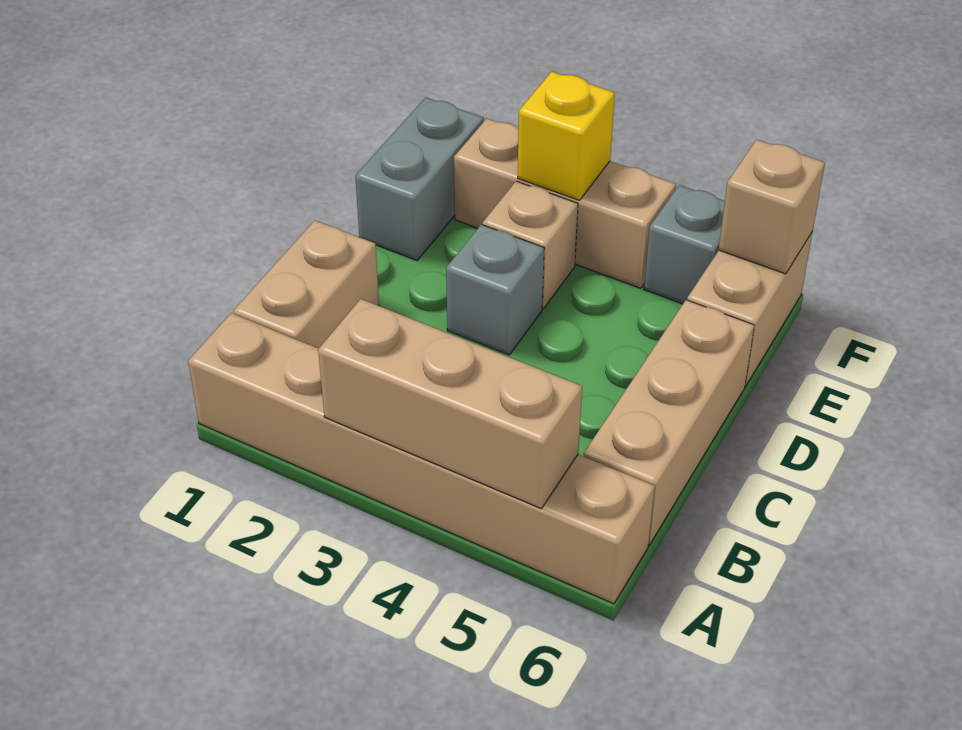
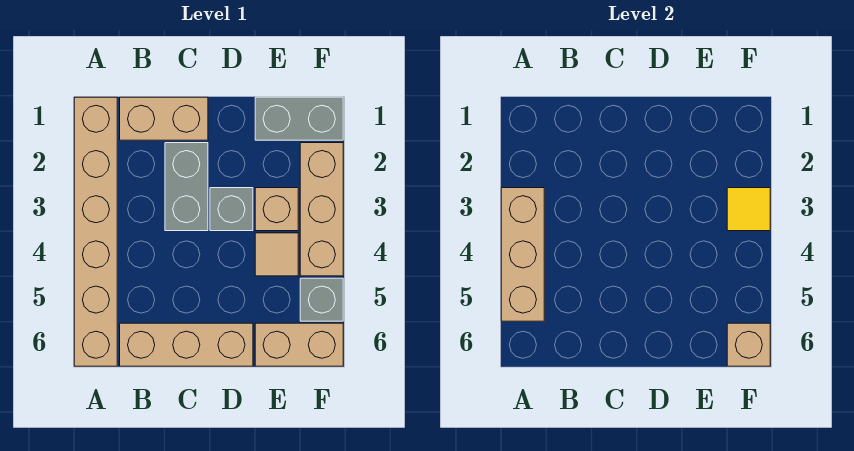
none -> grey brick C2:C3 level 1
none -> tan tile E4 level 1
yellow brick F3 level 2 -> yellow tile F3 level 2

